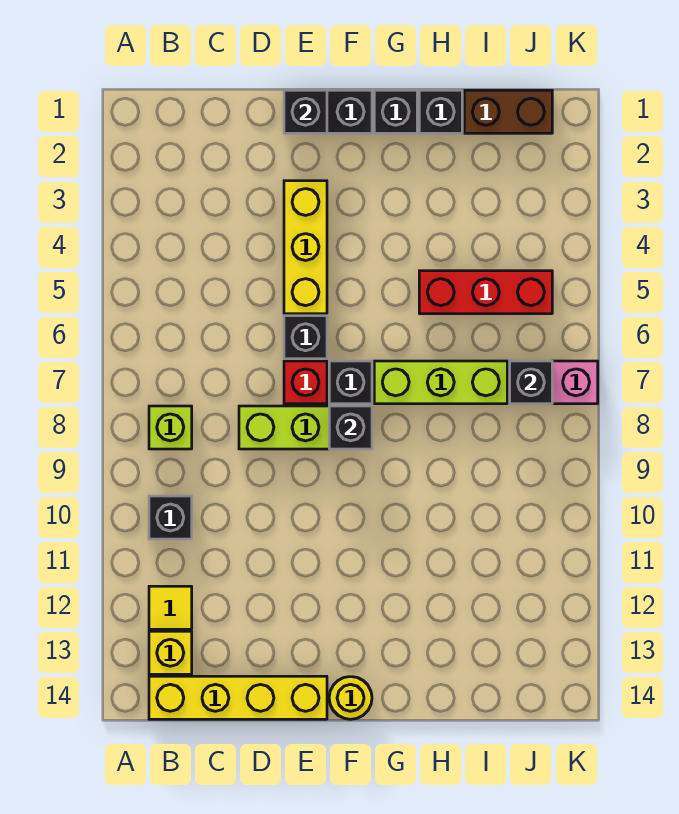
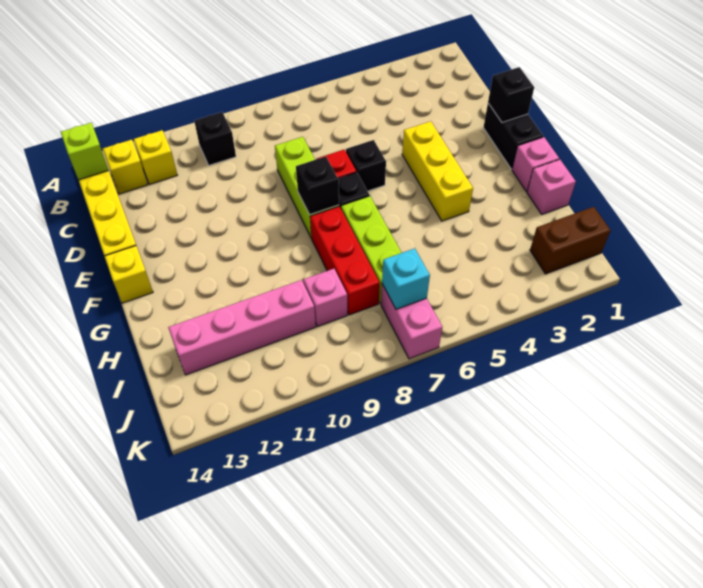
lime brick B8 level 1 -> lime brick B14 level 2
yellow tile B12 level 1 -> yellow brick B12 level 1
yellow brick E3:E5 level 1 -> yellow brick E4:G4 level 1
yellow round brick F14 level 1 -> yellow brick F14 level 1
black brick G1 level 1 -> pink brick G1 level 1
black brick H1 level 1 -> pink brick H1 level 1
red brick H5:J5 level 1 -> red brick G8:I8 level 1
brown brick I1:J1 level 1 -> brown brick J1:J2 level 1
none -> pink brick I9 level 1
none -> pink brick I10:I13 level 1
black brick J7 level 2 -> cyan brick J7 level 2

